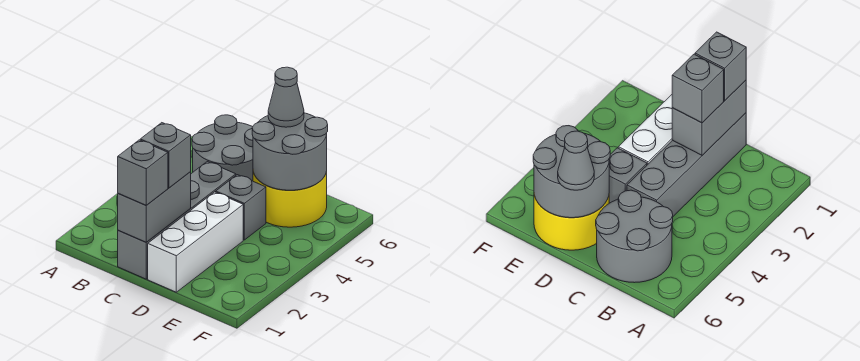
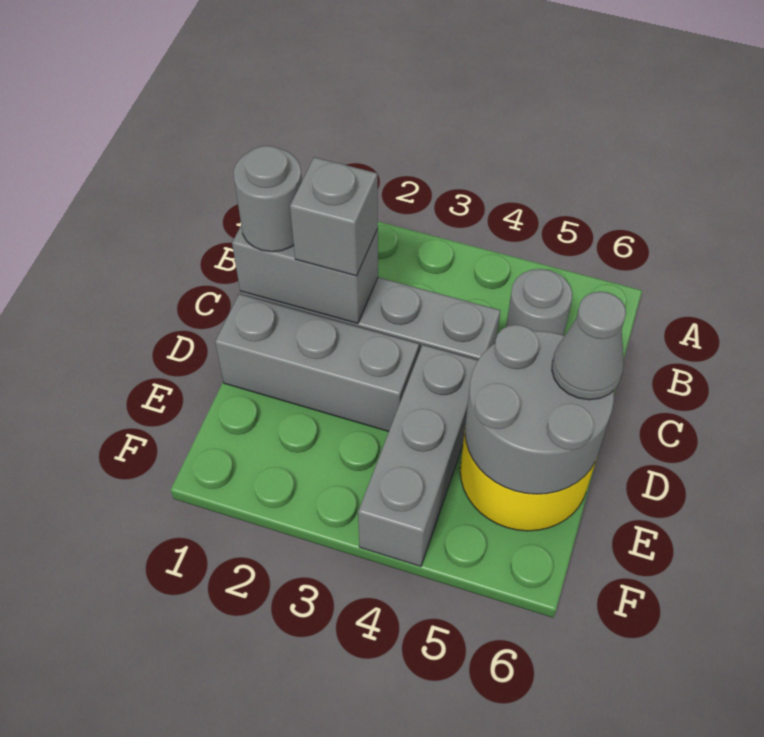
grey round brick B5:C6 level 1 -> grey round brick B5 level 1
grey brick C1 level 3 -> grey round brick C1 level 3
white brick D1:D3 level 1 -> grey brick D1:D3 level 1
grey brick D4 level 1 -> grey brick D4:F4 level 1

